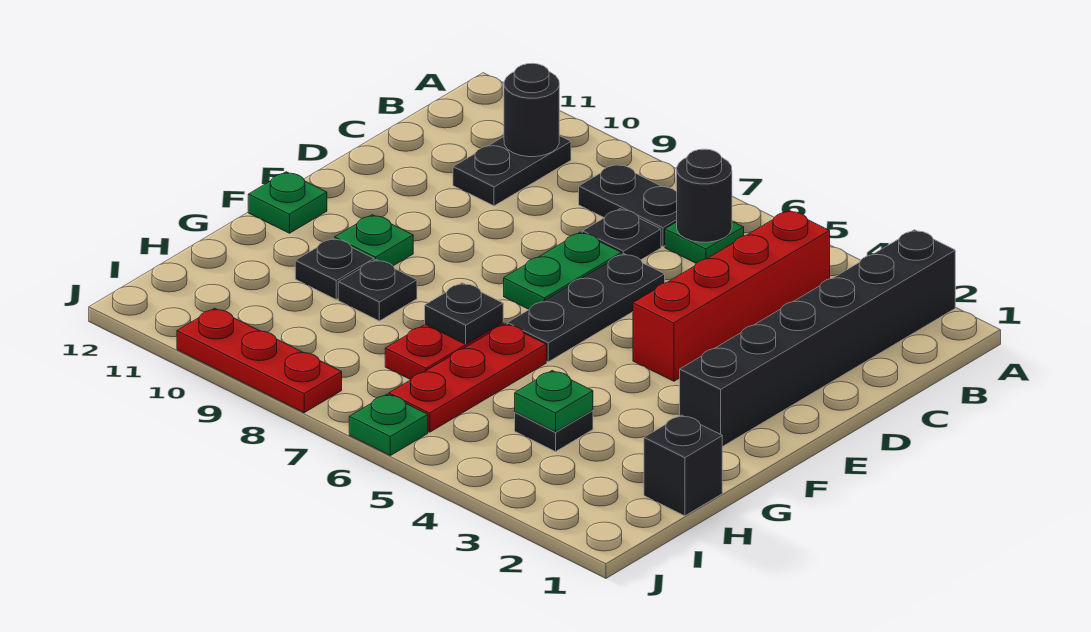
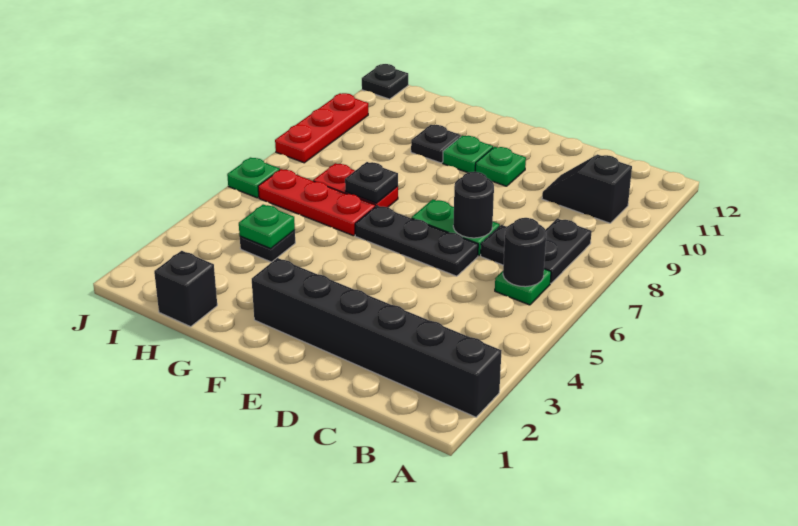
red brick B4:E4 level 1 -> none
black plate B10:C10 level 1 -> black slope B10:C10 level 1 top B
black round brick B10 level 2 -> black round brick D7 level 2
green plate F12 level 1 -> green plate E10 level 1
black plate G9 level 1 -> black plate J12 level 1

